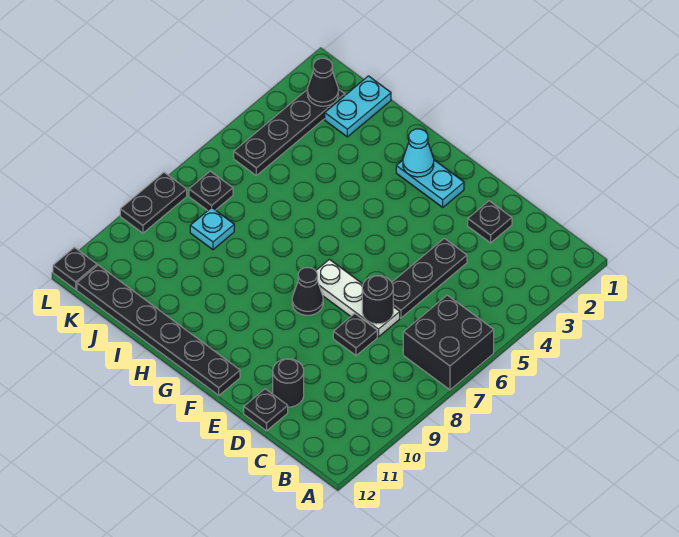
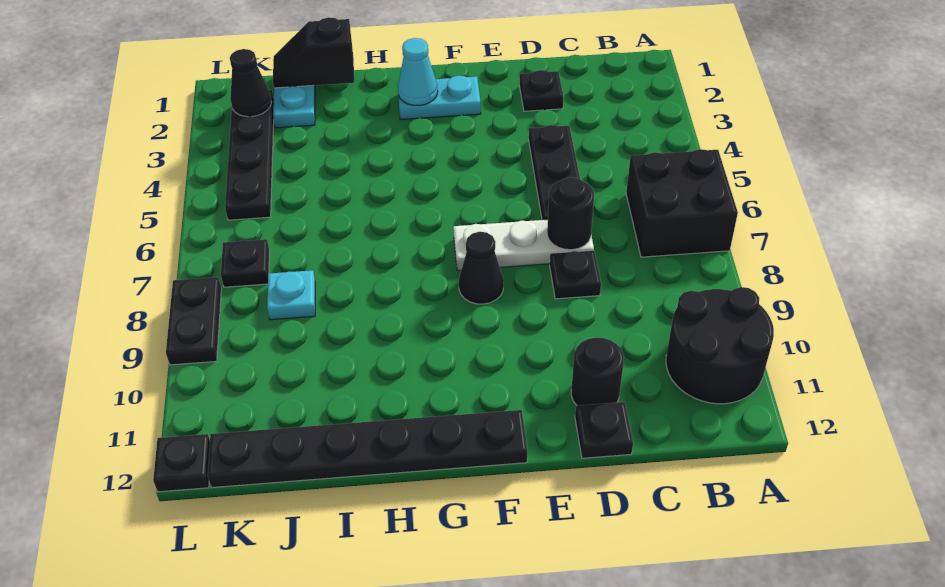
none -> black round brick A10:B11 level 1
none -> black slope I1:J1 level 2 top I

